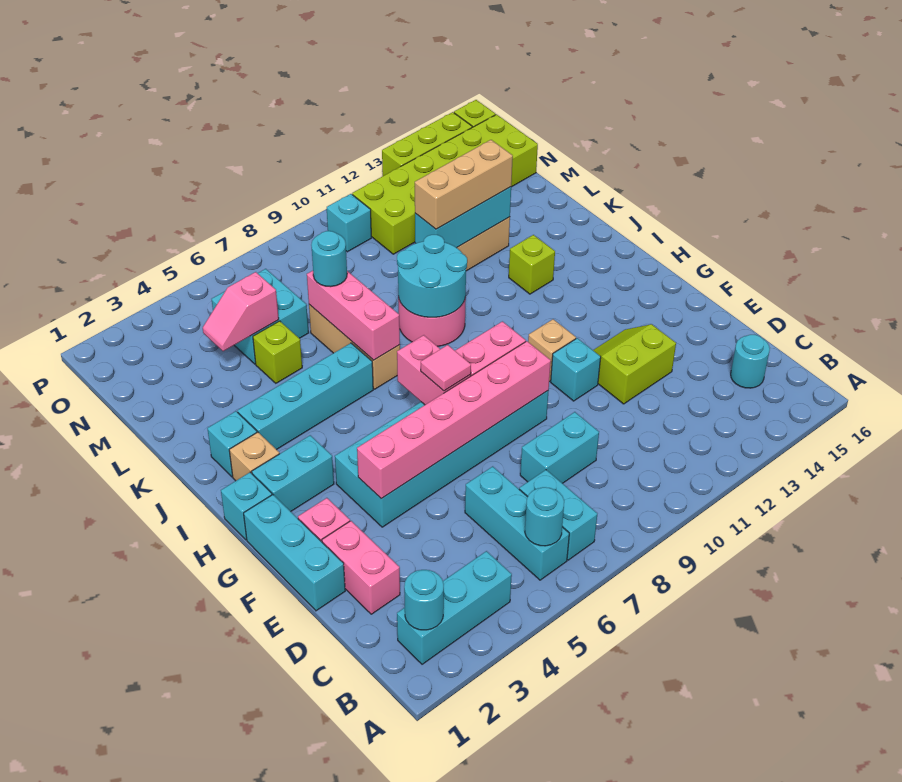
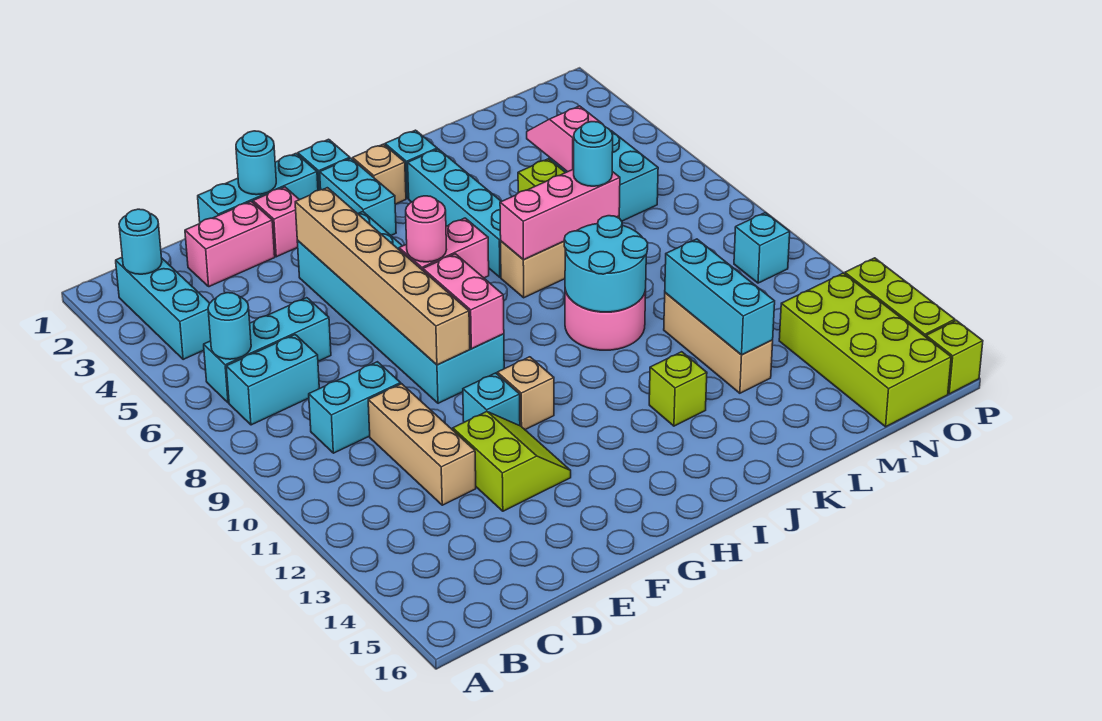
cyan round brick C15 level 1 -> cyan round brick F1 level 2
cyan brick D8:D9 level 1 -> cyan brick C9:D9 level 1
pink brick F4:F9 level 2 -> tan brick F4:F9 level 2
pink tile G7 level 3 -> pink round brick G7 level 3
tan brick L11:L13 level 3 -> tan brick D10:D12 level 1
lime brick N11:O16 level 1 -> lime brick N13:O16 level 1

